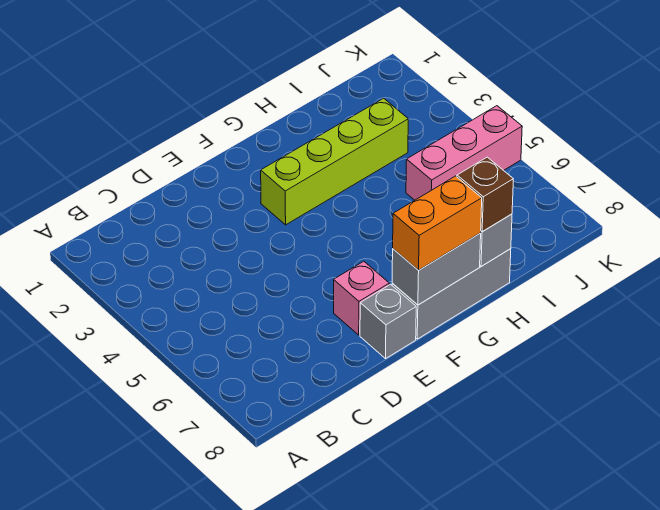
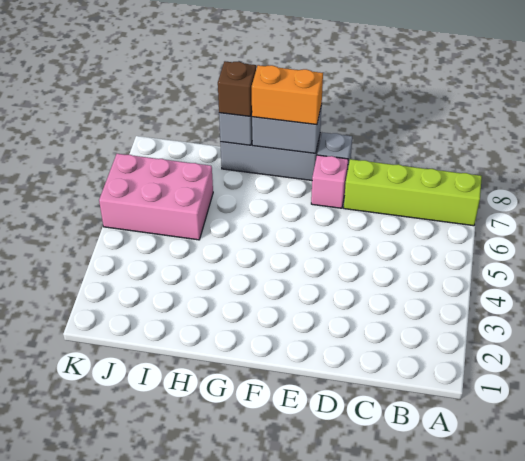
lime brick F3:I3 level 1 -> lime brick A7:D7 level 1
pink brick I5:K5 level 1 -> pink brick I5:K6 level 1

